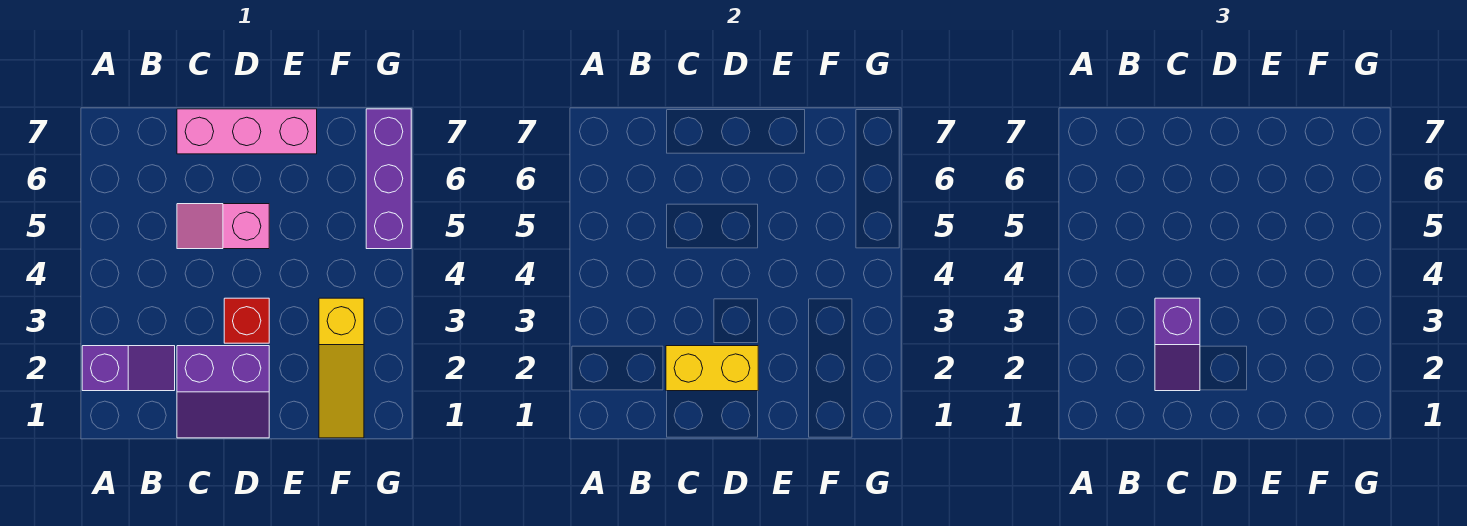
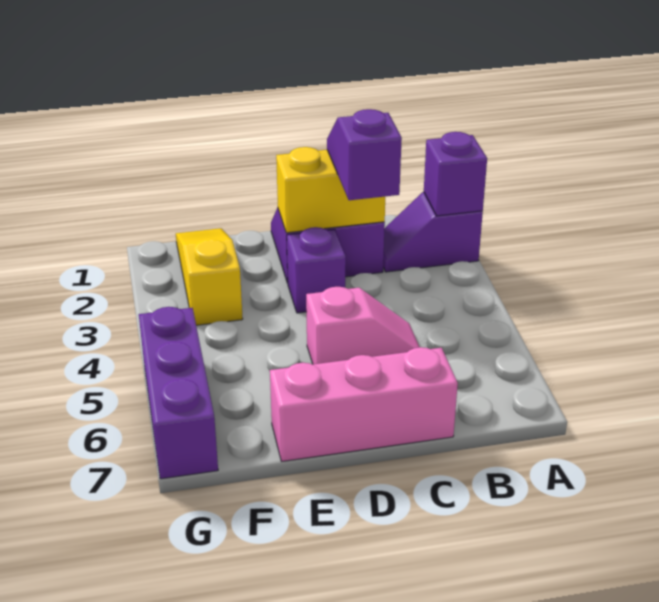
none -> purple brick A2 level 2
red brick D3 level 1 -> purple brick D3 level 1

